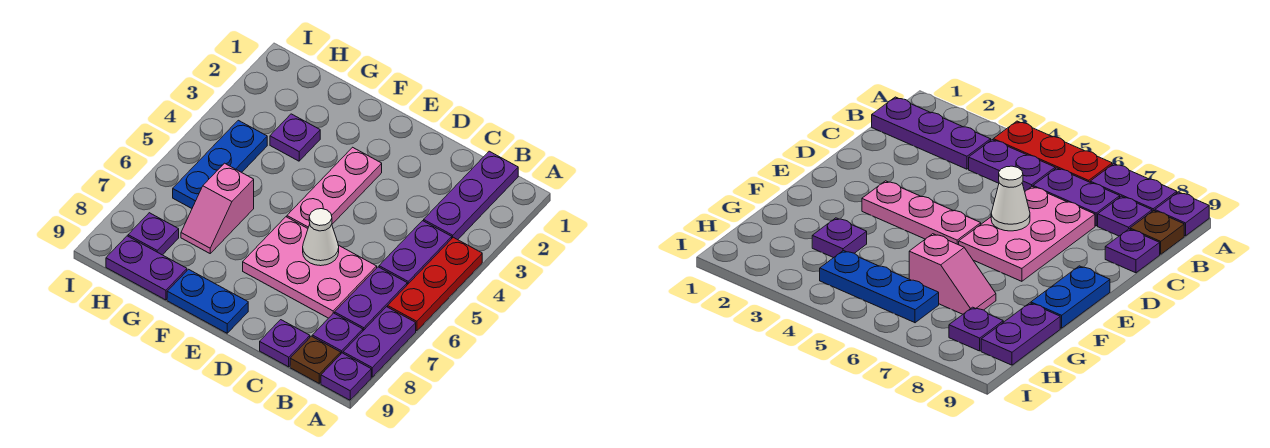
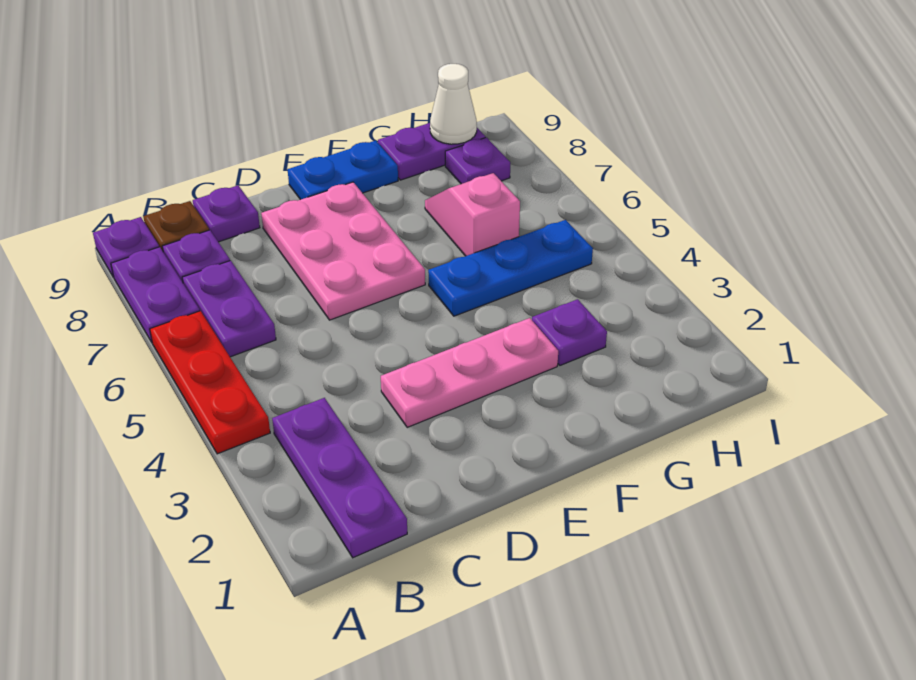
purple plate B4:B5 level 1 -> none
pink plate C6:E7 level 1 -> pink plate D6:E8 level 1
white cone D6 level 2 -> white cone H9 level 2
pink plate E3:E5 level 1 -> pink plate D3:F3 level 1
blue plate H4:H6 level 1 -> blue plate F5:H5 level 1

